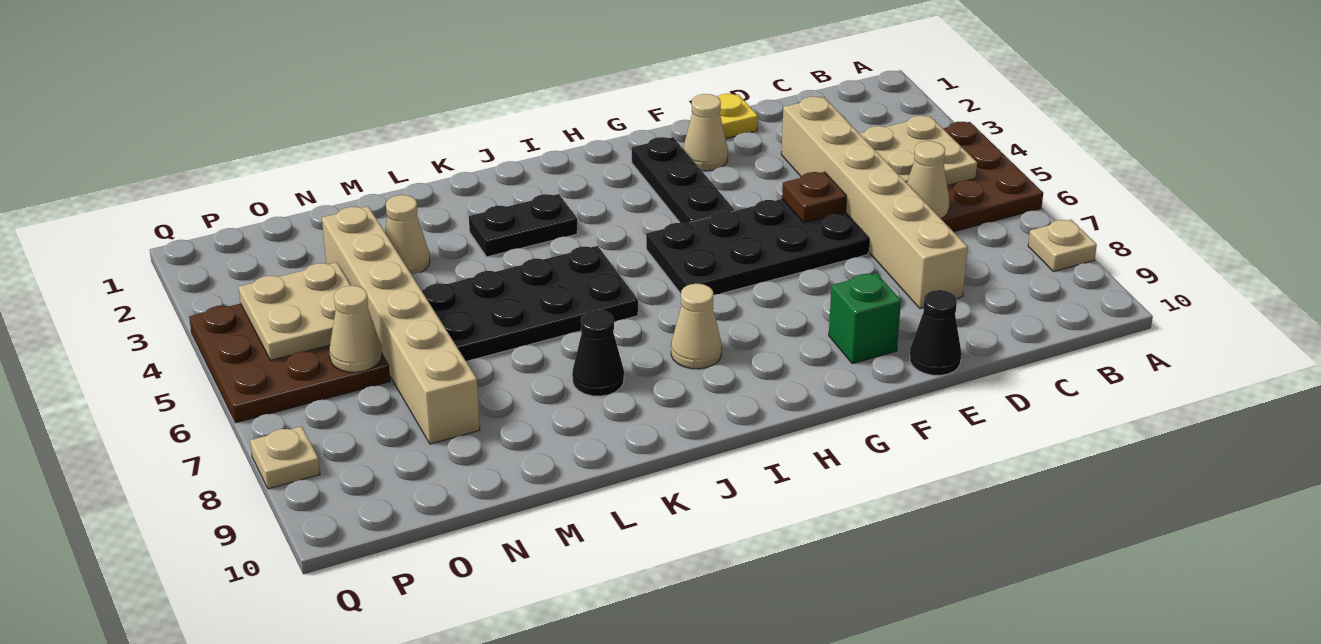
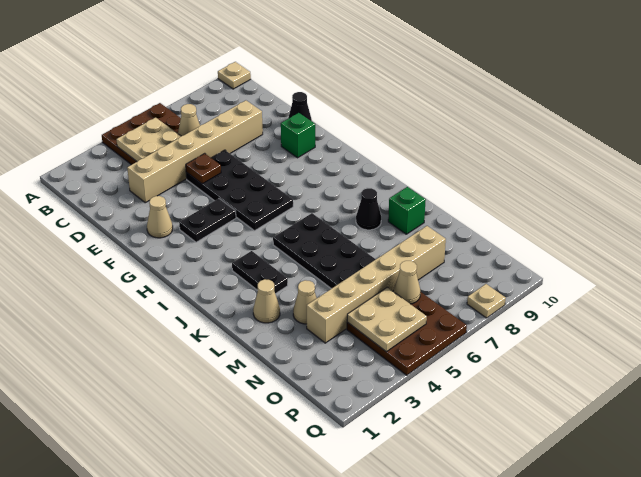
tan plate A8 level 1 -> tan plate A10 level 1
yellow plate E1 level 1 -> none
black plate G2:G4 level 1 -> black plate G3:G4 level 1
tan cone I8 level 1 -> tan cone L2 level 1
none -> green brick L9 level 1

